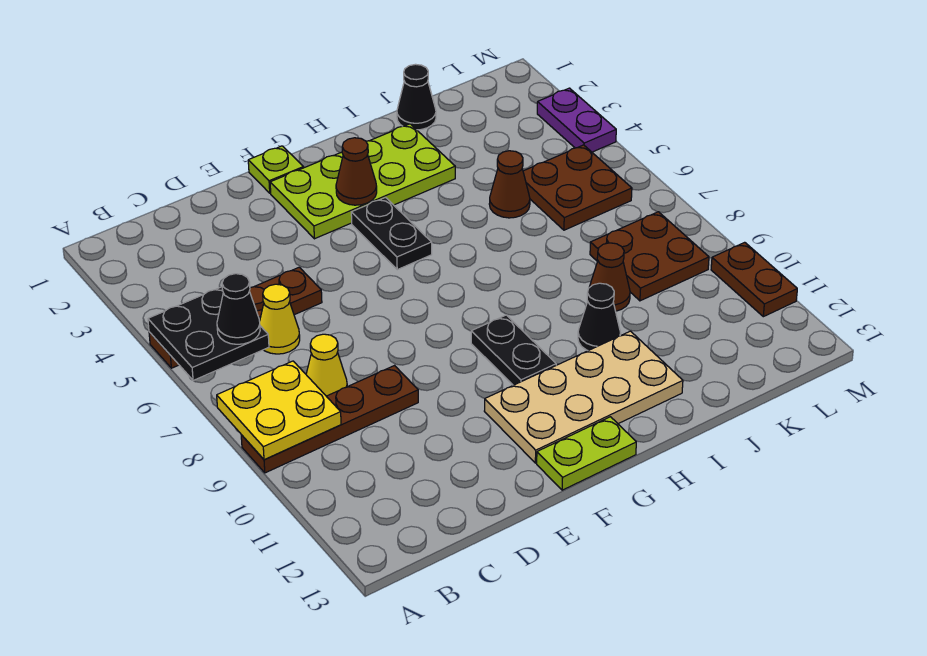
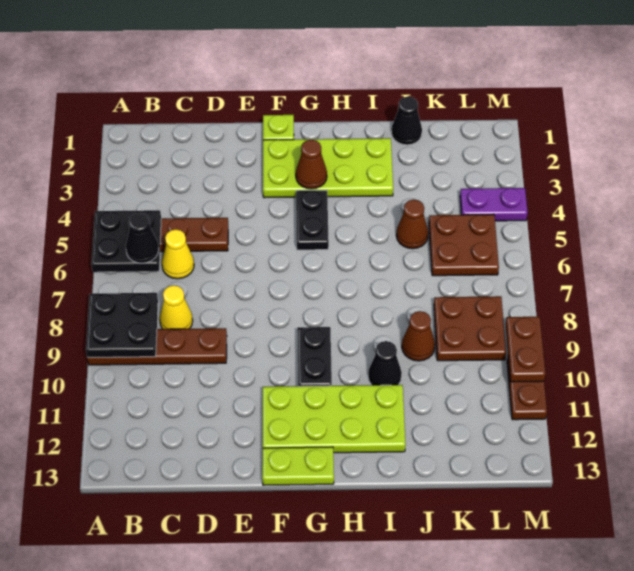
yellow plate A8:B9 level 2 -> black plate A8:B9 level 2
tan plate F11:I12 level 1 -> lime plate F11:I12 level 1
purple plate M3:M4 level 1 -> purple plate L4:M4 level 1
none -> brown plate M9:M10 level 2

